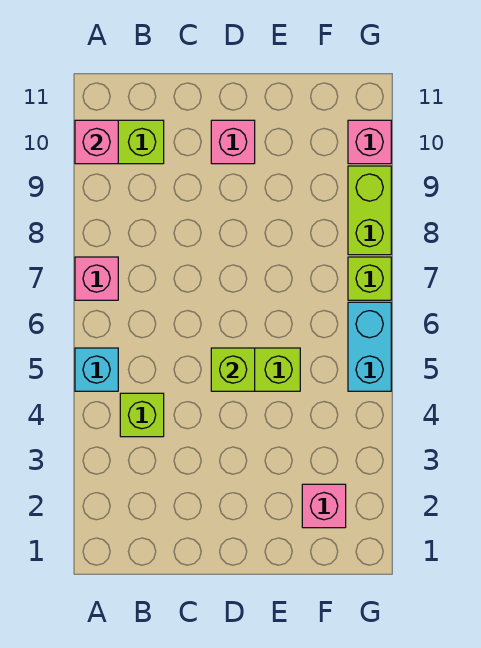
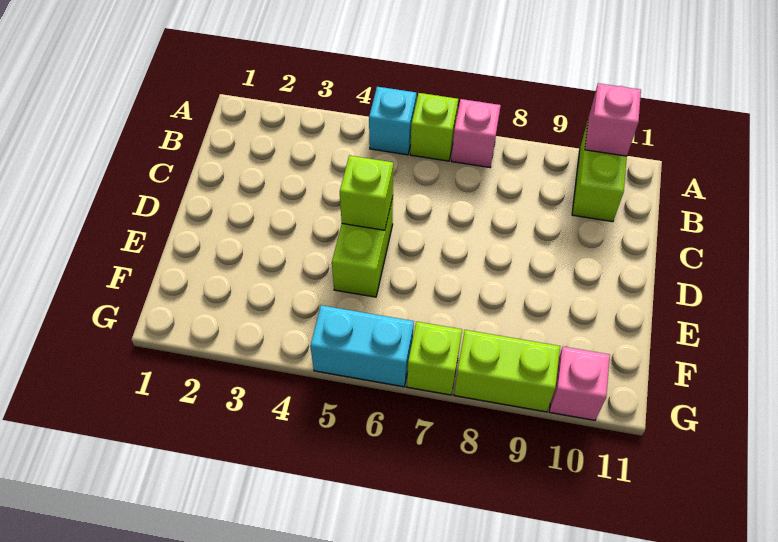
lime brick B4 level 1 -> lime brick A6 level 1
pink brick D10 level 1 -> none
pink brick F2 level 1 -> none

